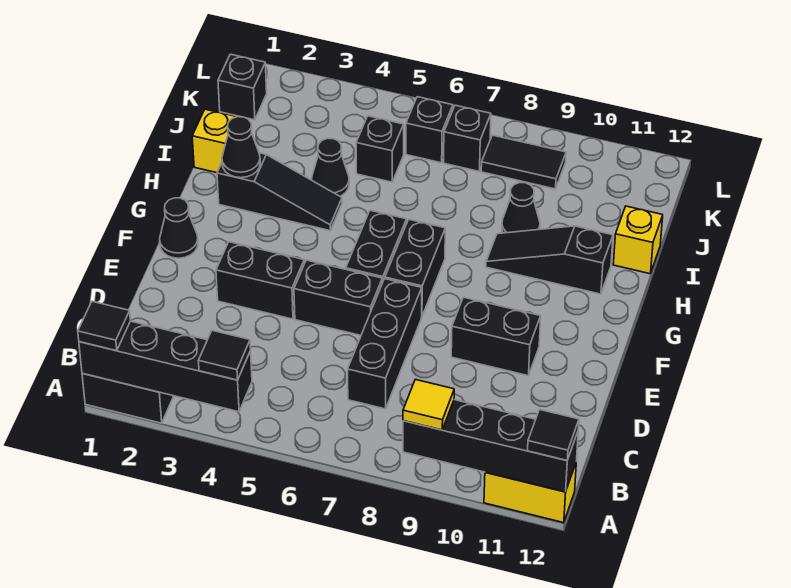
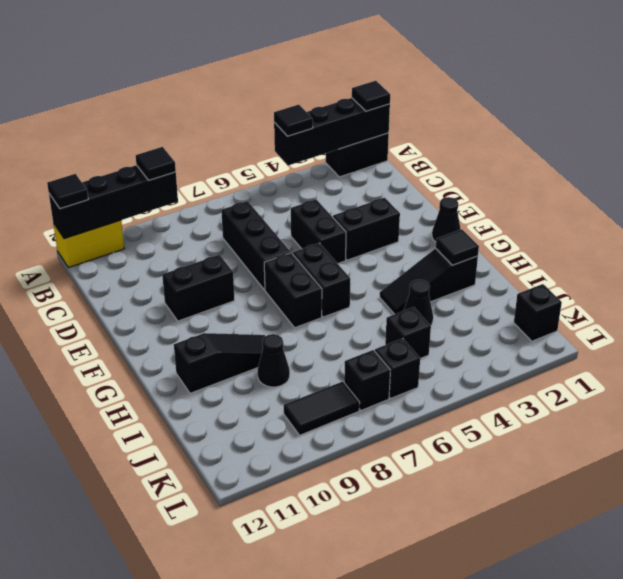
yellow tile A9 level 3 -> black tile A9 level 3
black brick E5:E6 level 1 -> black brick D5:E5 level 1
black cone H2 level 2 -> black tile H2 level 2
yellow brick I1 level 1 -> none
yellow brick I12 level 1 -> none

